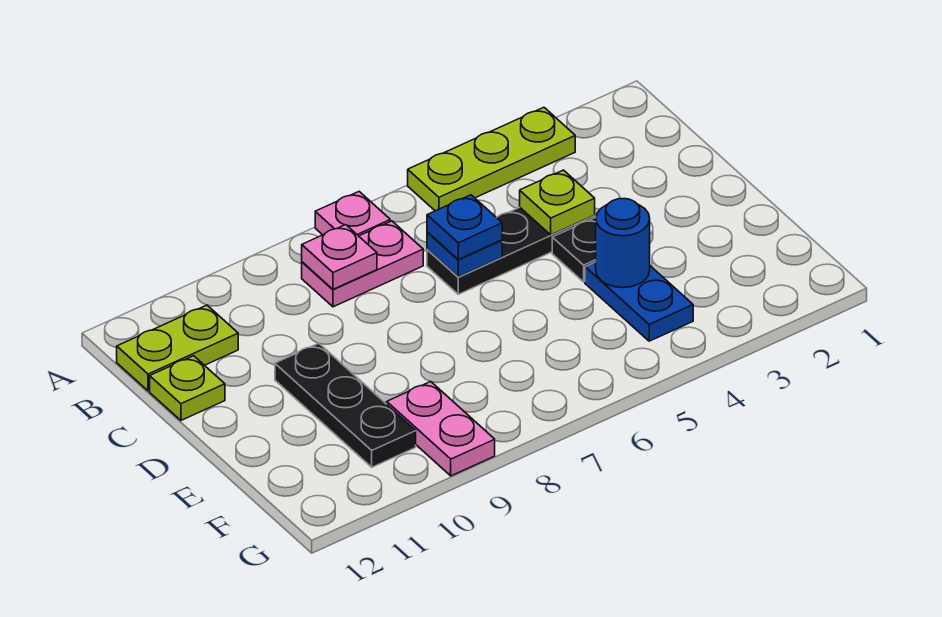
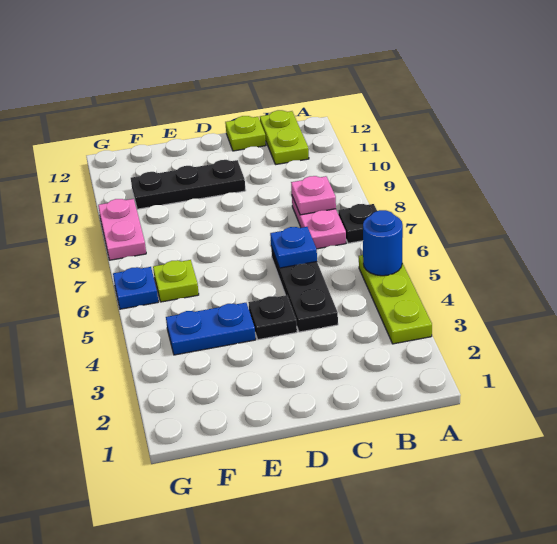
pink plate A7 level 1 -> black plate A7 level 1
lime plate C4 level 2 -> lime plate F6 level 1
blue plate C6 level 3 -> blue plate G6 level 1
blue round brick E4 level 2 -> blue round brick A5 level 2
pink plate F9:G9 level 1 -> pink plate G8:G9 level 1

